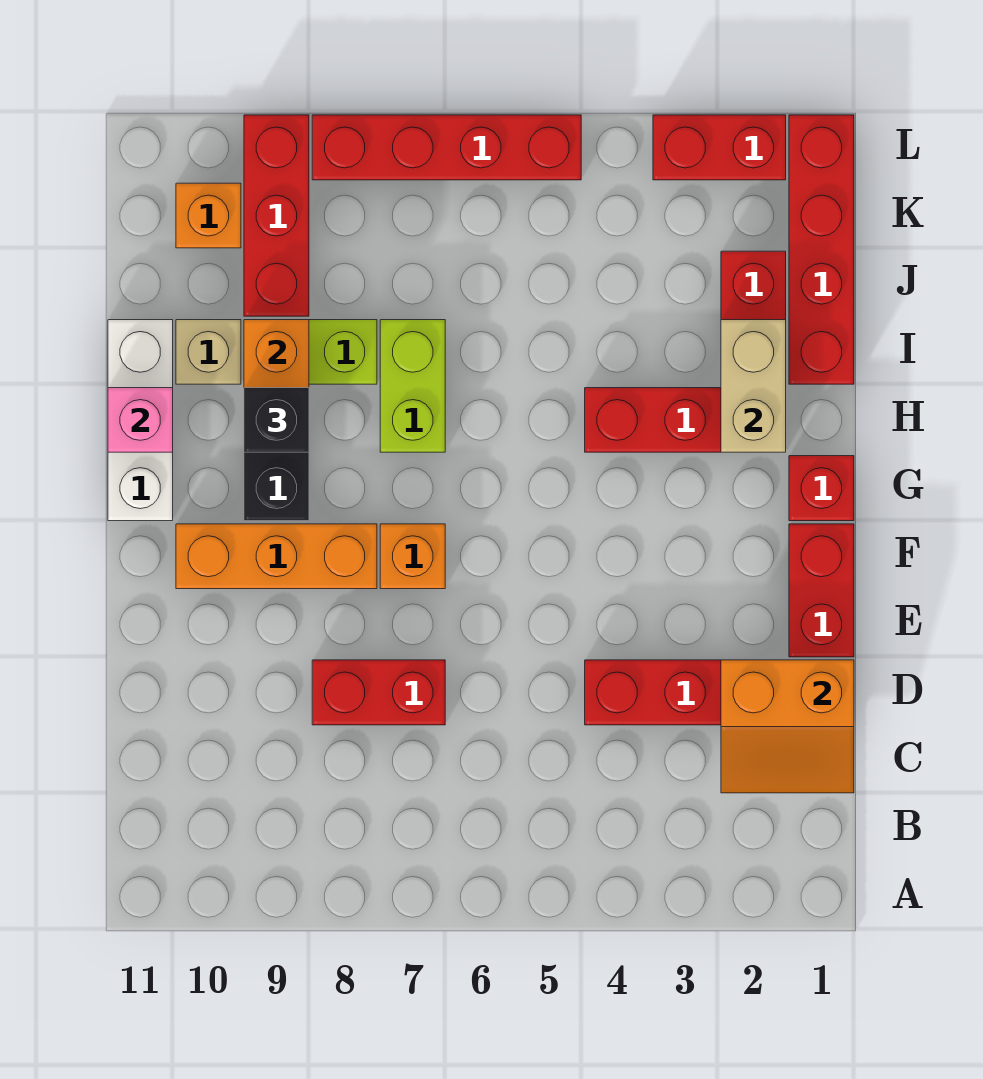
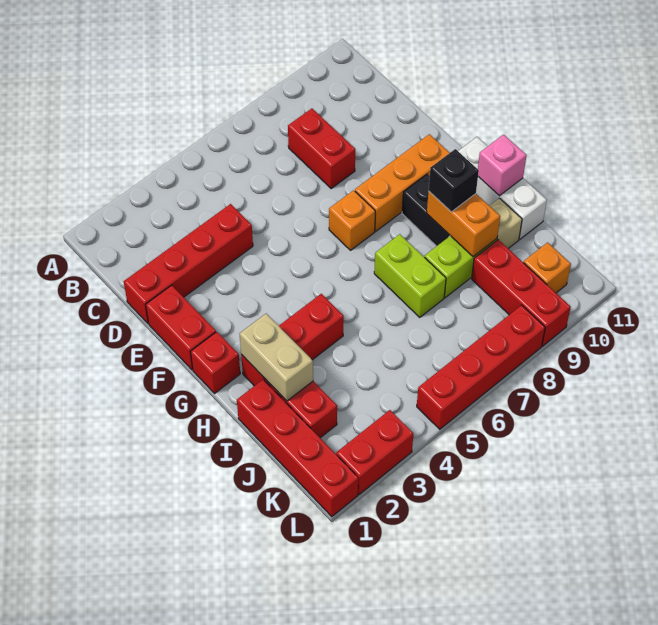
orange slope C1:D2 level 2 top D -> none
red brick D7:D8 level 1 -> red brick C8:D8 level 1

